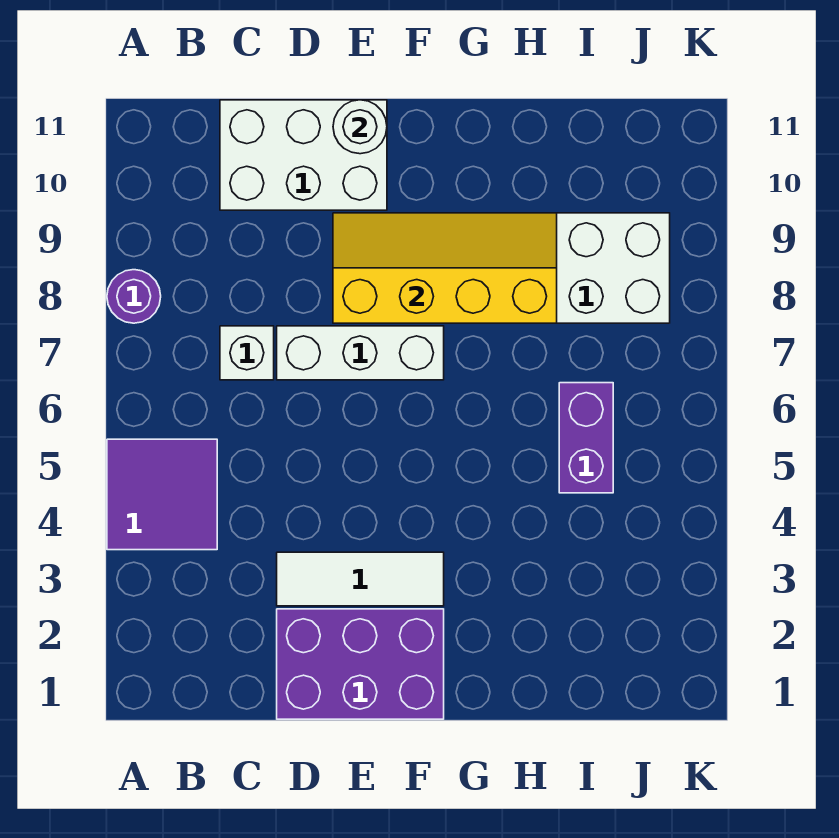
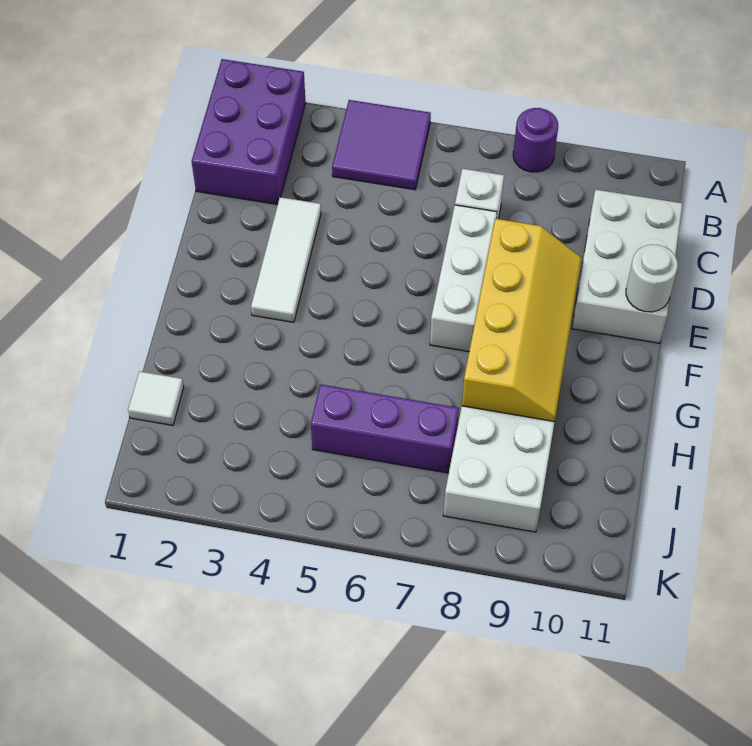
purple brick D1:F2 level 1 -> purple brick A1:C2 level 1
none -> white tile I1 level 1
purple brick I5:I6 level 1 -> purple brick I5:I7 level 1

